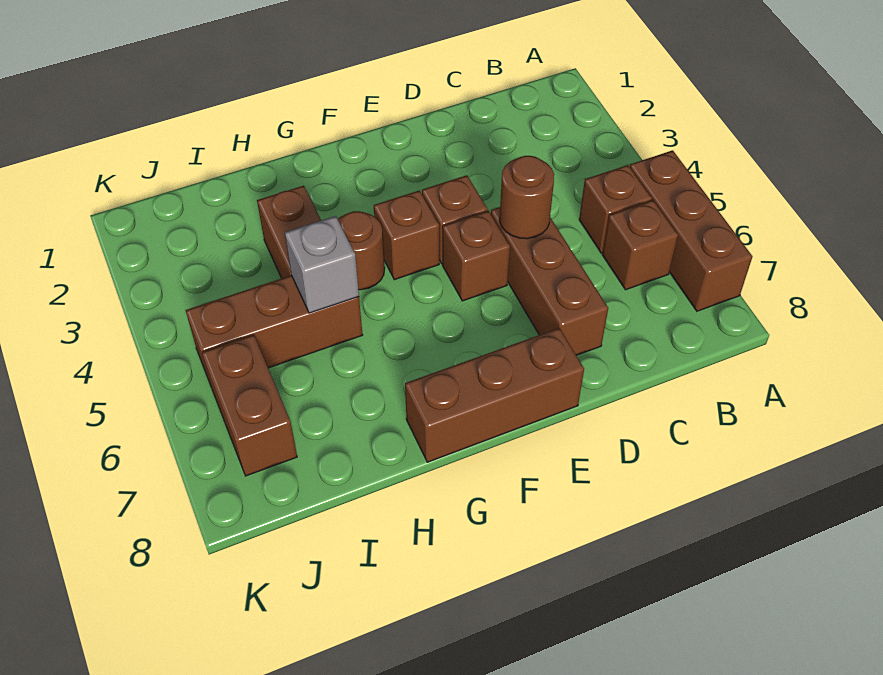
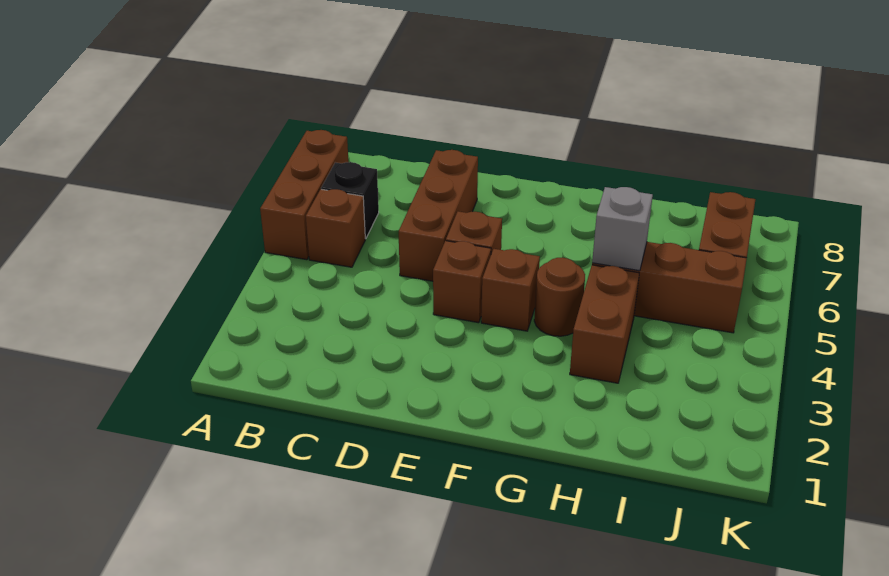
brown brick B6 level 1 -> black brick B6 level 1
brown round brick D5 level 2 -> none
brown brick E8:G8 level 1 -> none

